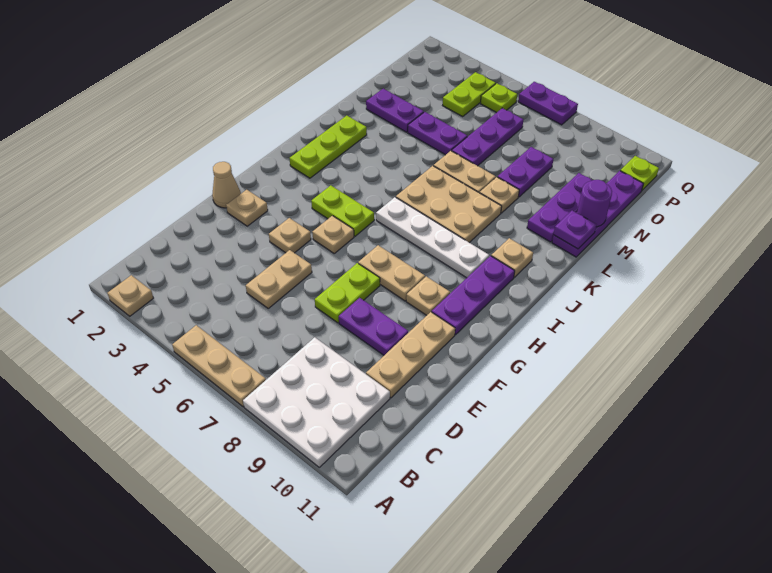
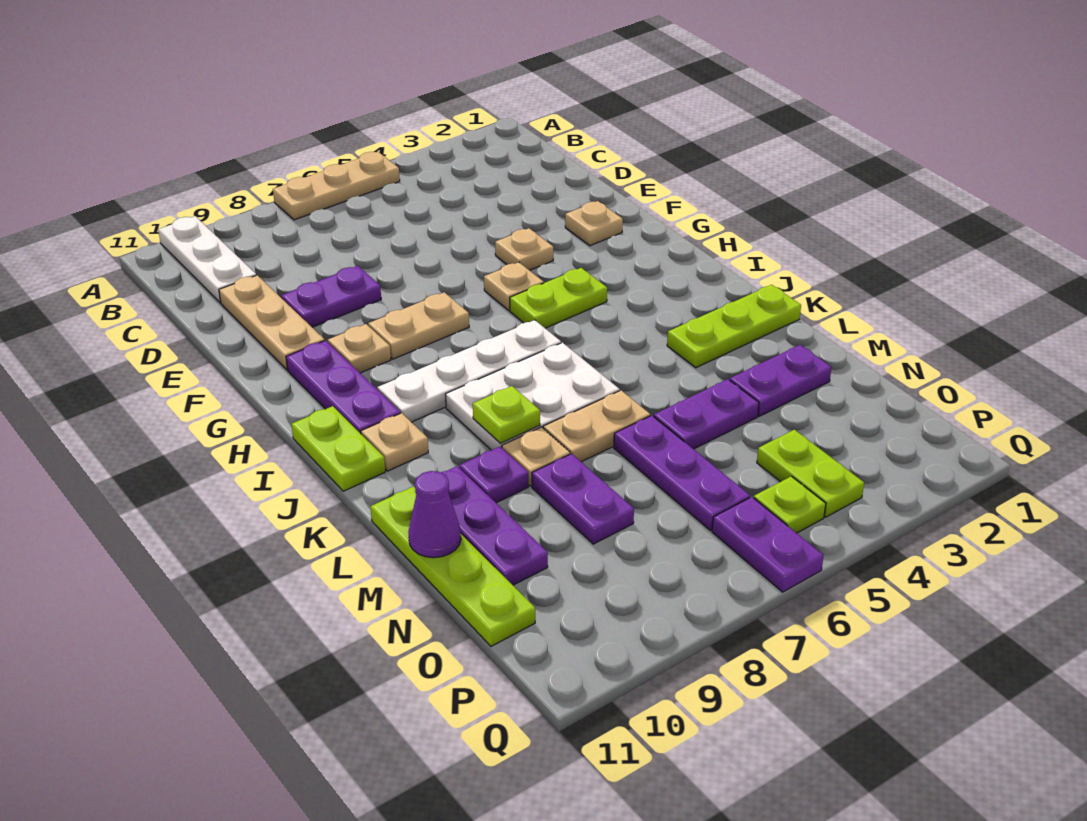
tan plate A2 level 1 -> none
white plate A8:C10 level 1 -> white plate A10:C10 level 1
tan plate D5:E5 level 1 -> none
lime plate E7:F7 level 1 -> lime plate I11:J11 level 1
tan cone F1 level 1 -> none
lime plate I2:K2 level 1 -> lime plate K1:K3 level 1
tan plate J6:K8 level 1 -> white plate J6:K8 level 1
purple plate L11:O11 level 1 -> lime plate L11:O11 level 1
purple plate L11 level 2 -> purple plate L9 level 1
purple round brick M11 level 2 -> purple cone M11 level 2
lime plate P11 level 1 -> lime plate K8 level 2
purple plate Q6:Q7 level 1 -> purple plate P6:Q6 level 1

